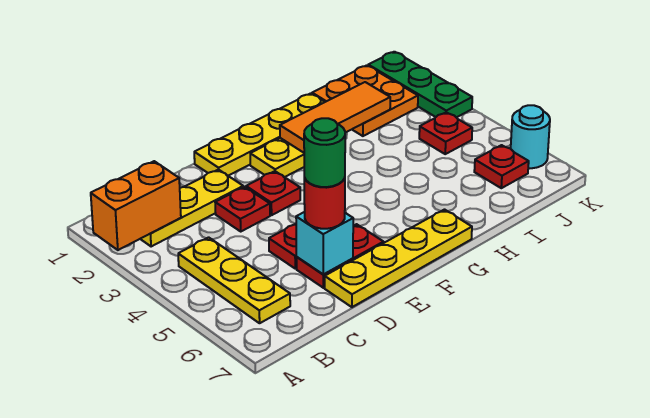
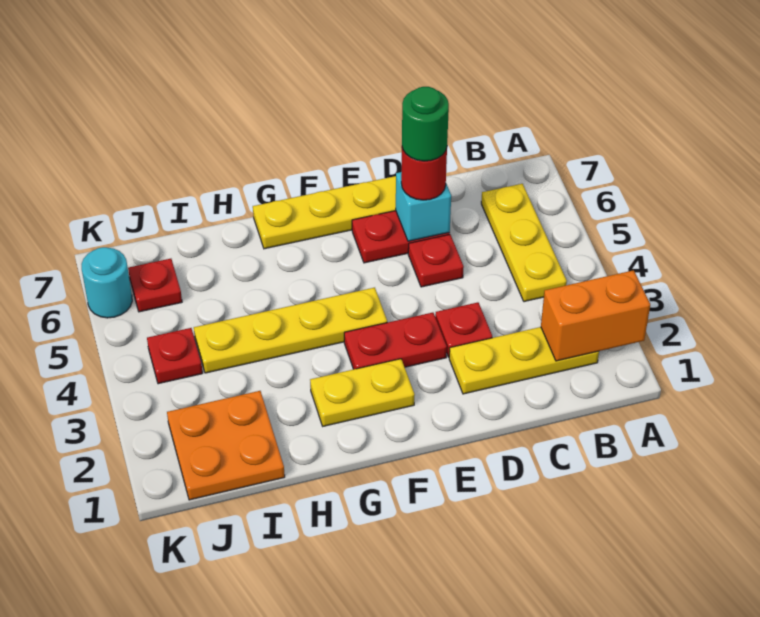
yellow plate E1:H1 level 1 -> yellow plate F4:I4 level 1
red plate E3 level 1 -> red plate E3:F3 level 1
orange tile G2:I2 level 2 -> none
green plate K1:K3 level 1 -> none

